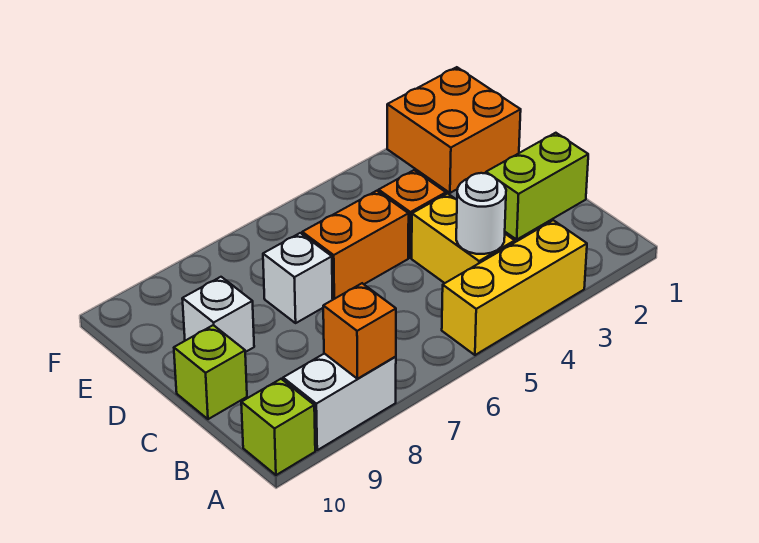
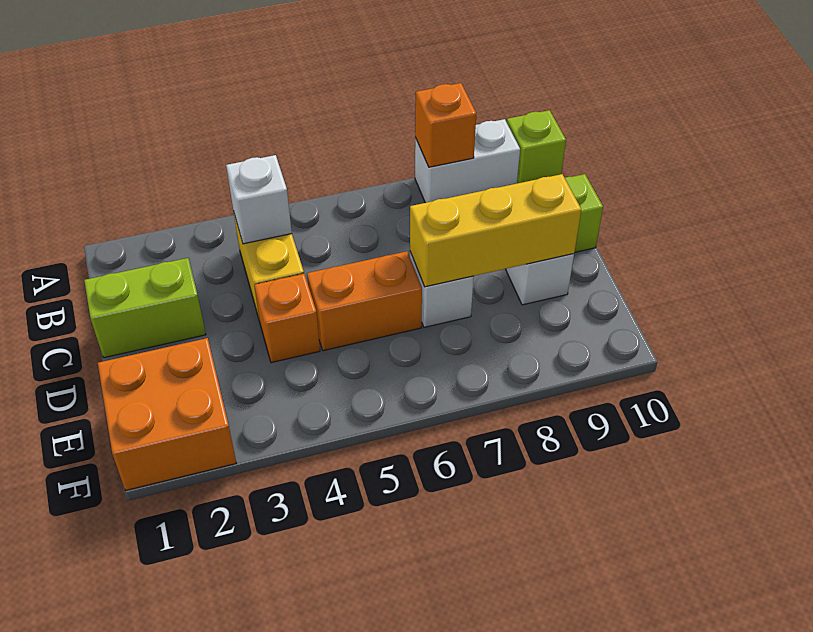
yellow brick A3:A5 level 1 -> yellow brick D7:D9 level 2
white round brick B4 level 2 -> white brick B4 level 2

